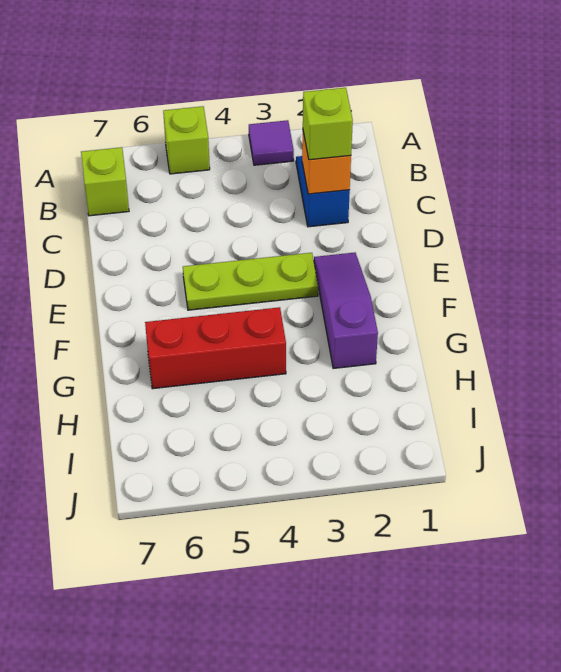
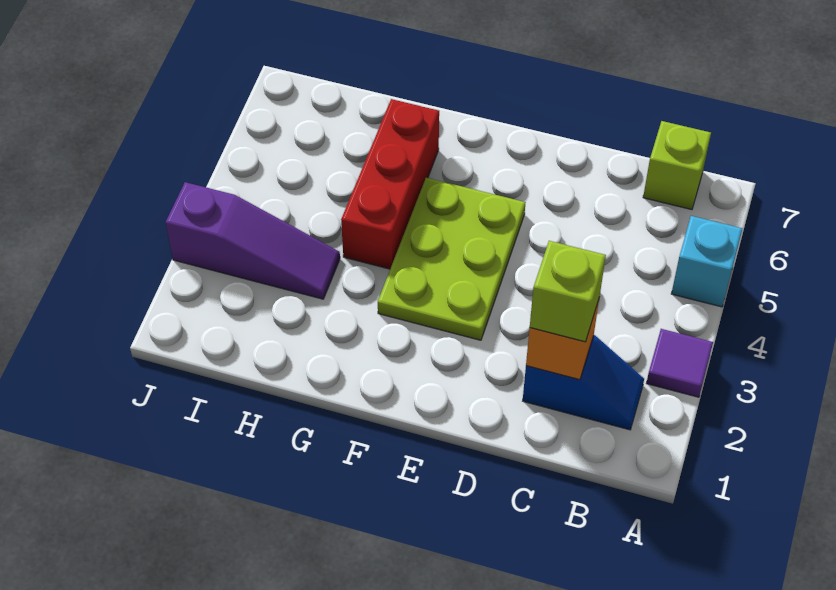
lime brick A5 level 1 -> cyan brick A5 level 1
purple slope E2:G2 level 1 top G -> purple slope H3:J3 level 1 top J
lime plate E3:E5 level 1 -> lime plate E3:F5 level 1

